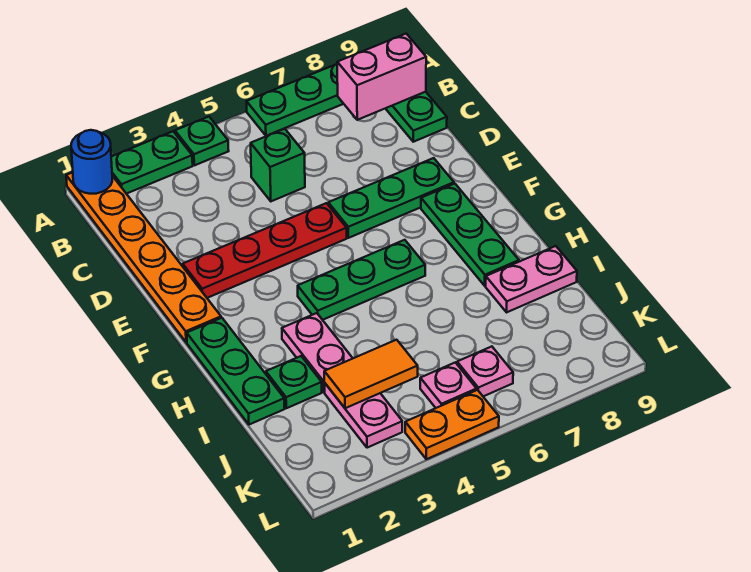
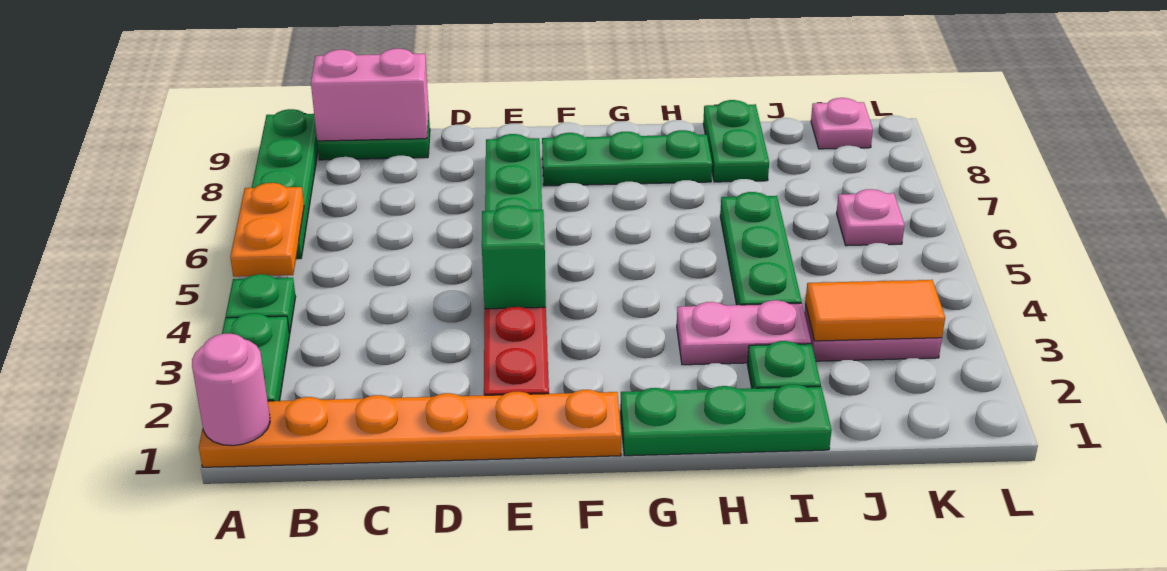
blue round brick A1 level 2 -> pink round brick A1 level 2
pink brick B8:B9 level 2 -> pink brick B9:C9 level 2
green brick C5 level 1 -> green brick E4 level 2
green plate G4:G6 level 1 -> green plate I4:I6 level 1
pink plate I8:I9 level 1 -> green plate I8:I9 level 1
orange tile J3:J4 level 2 -> orange tile J3:K3 level 2
pink plate K5 level 1 -> pink plate K9 level 1
orange plate L4:L5 level 1 -> orange plate A5:A6 level 2

